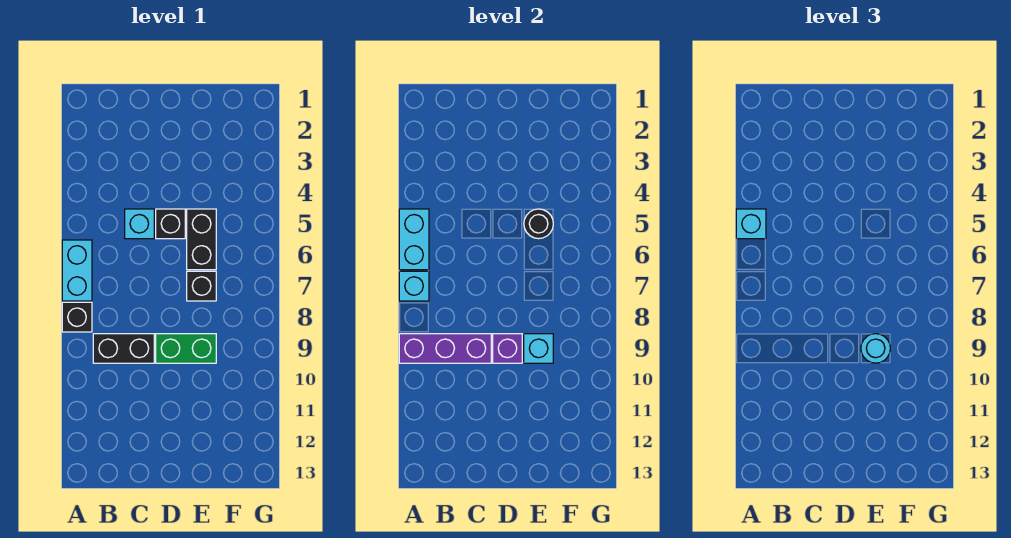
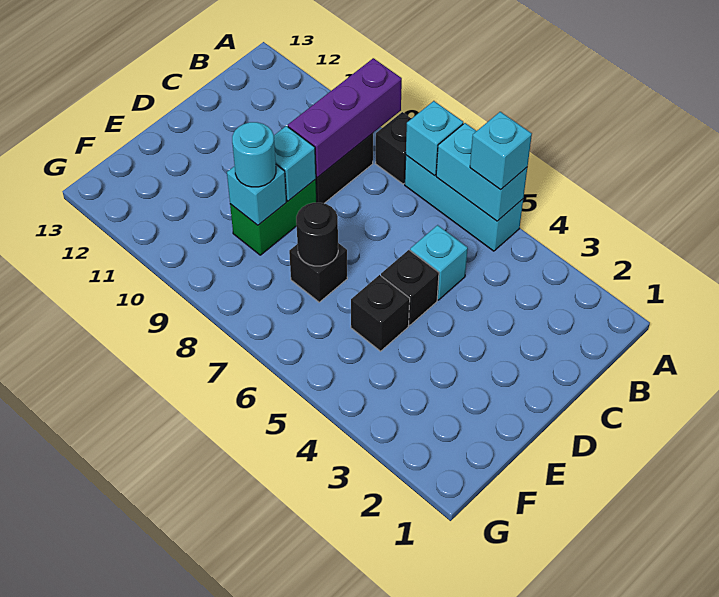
cyan brick A6:A7 level 1 -> cyan brick A5:A7 level 1
purple brick D9 level 2 -> cyan brick D9 level 2
black brick E5:E6 level 1 -> black brick E5 level 1
black round brick E5 level 2 -> black round brick E7 level 2

